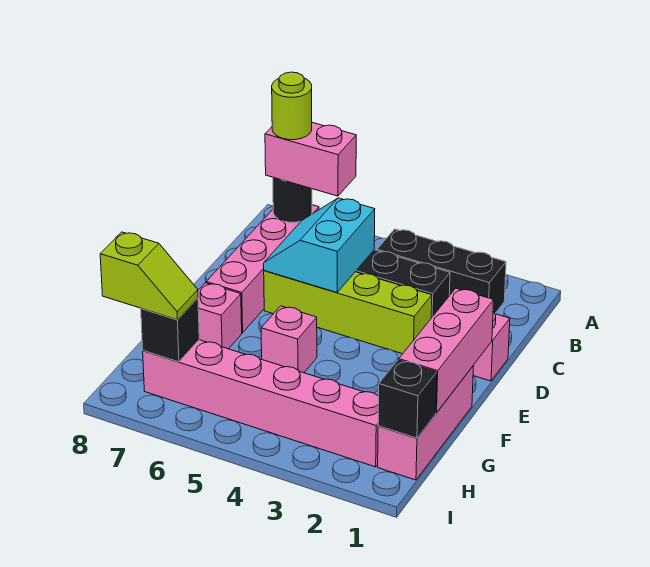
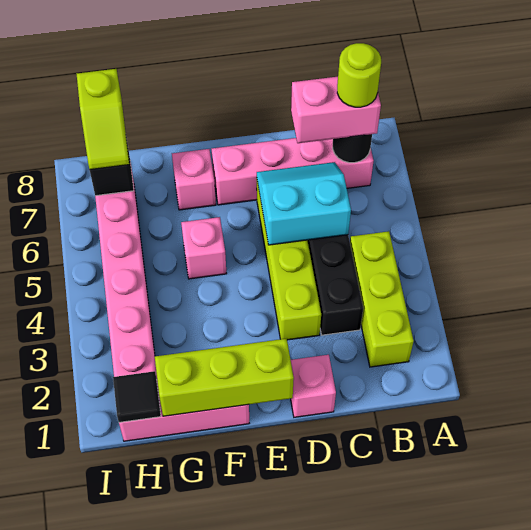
black brick B2:B4 level 1 -> lime brick B2:B4 level 1
pink brick B6:B7 level 3 -> pink brick B7:C7 level 3
pink brick E1:G1 level 2 -> lime brick E1:G1 level 2
black brick H1 level 2 -> black tile H1 level 2

